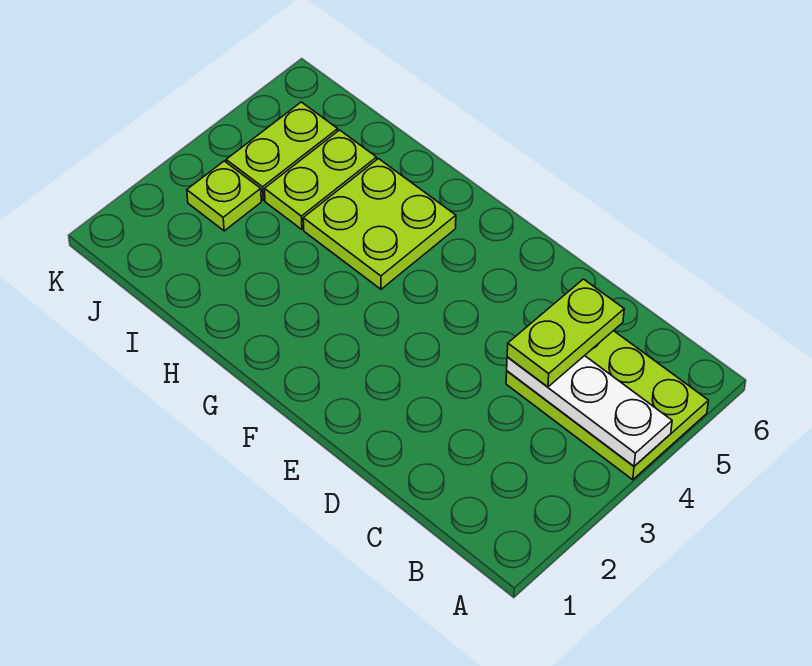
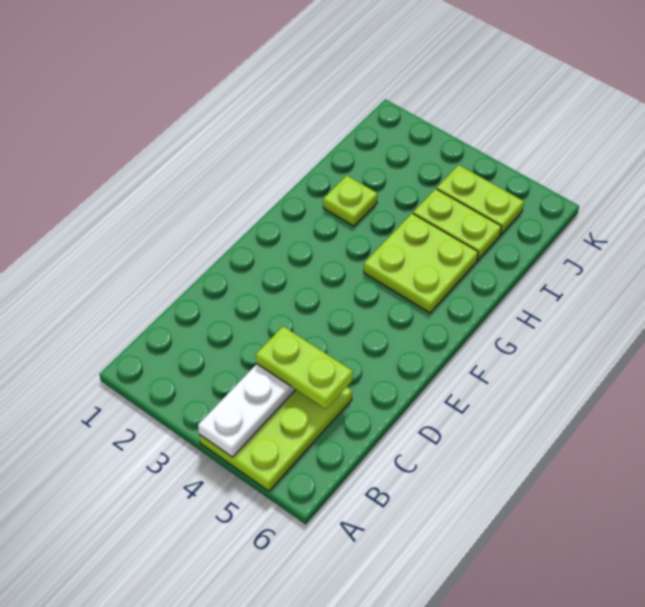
lime plate J3 level 1 -> lime plate H2 level 1

